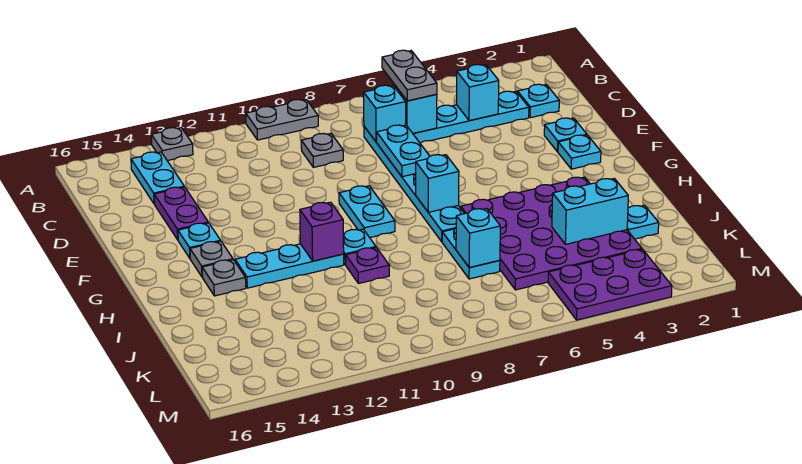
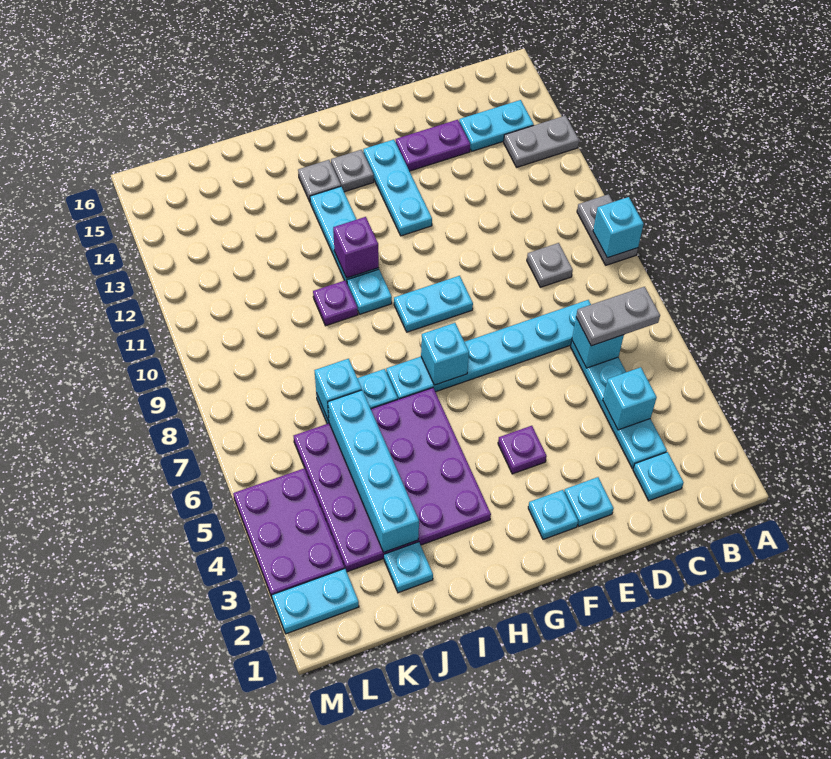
grey plate A13 level 1 -> grey plate A13:B13 level 1
cyan brick C7 level 2 -> cyan brick A9 level 2
cyan plate D7:E7 level 2 -> cyan plate L2:M2 level 1
none -> purple plate F4 level 1
cyan plate F14 level 1 -> cyan plate F12:F14 level 1
cyan brick J3:J4 level 2 -> cyan brick J3:J6 level 2

